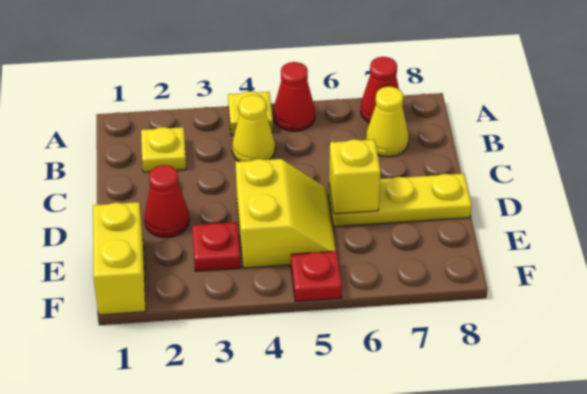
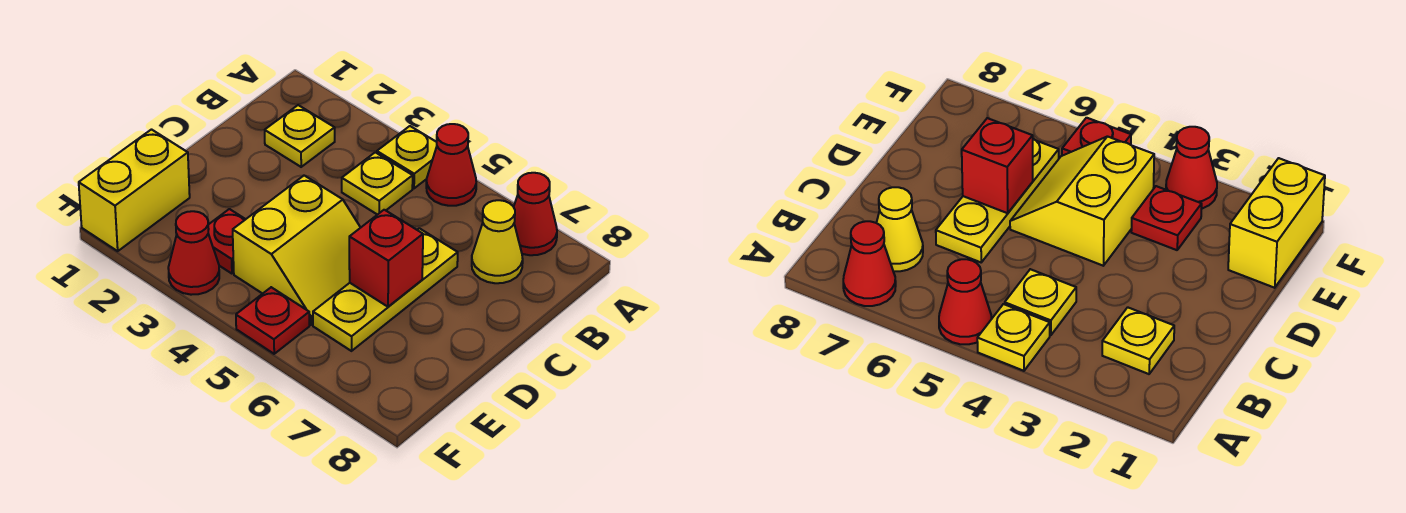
yellow cone B4 level 1 -> yellow plate B4 level 1
red cone D2 level 1 -> red cone F3 level 1
yellow plate D6:D8 level 1 -> yellow plate C6:E6 level 1
yellow brick D6 level 2 -> red brick D6 level 2

